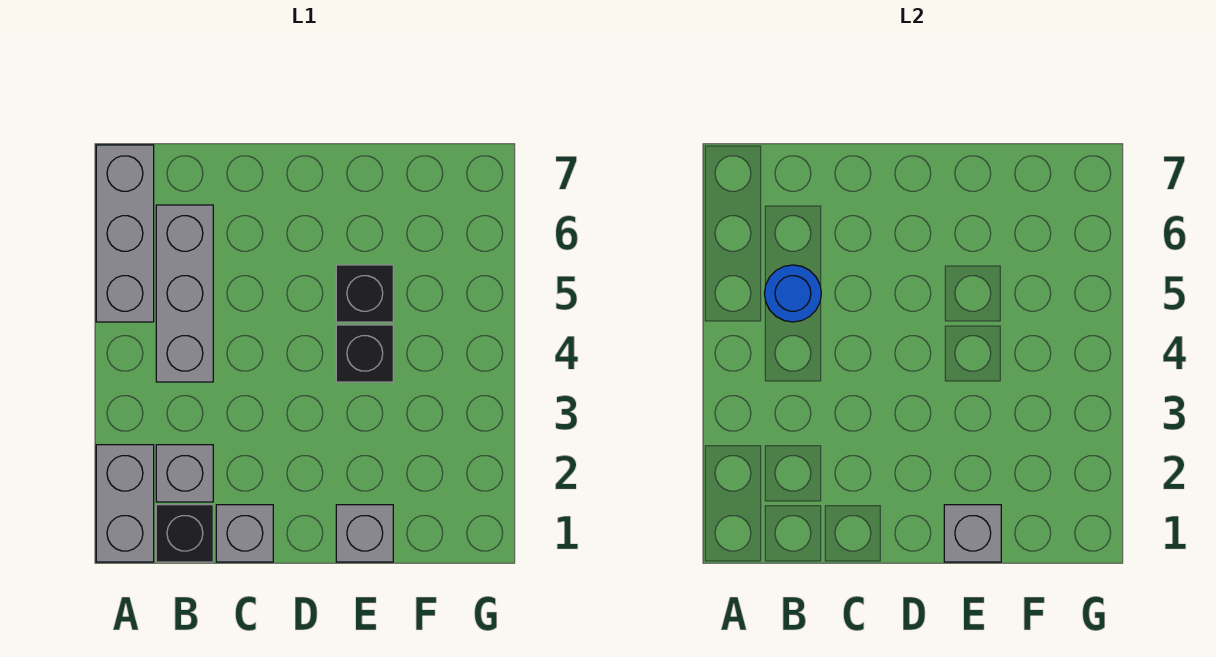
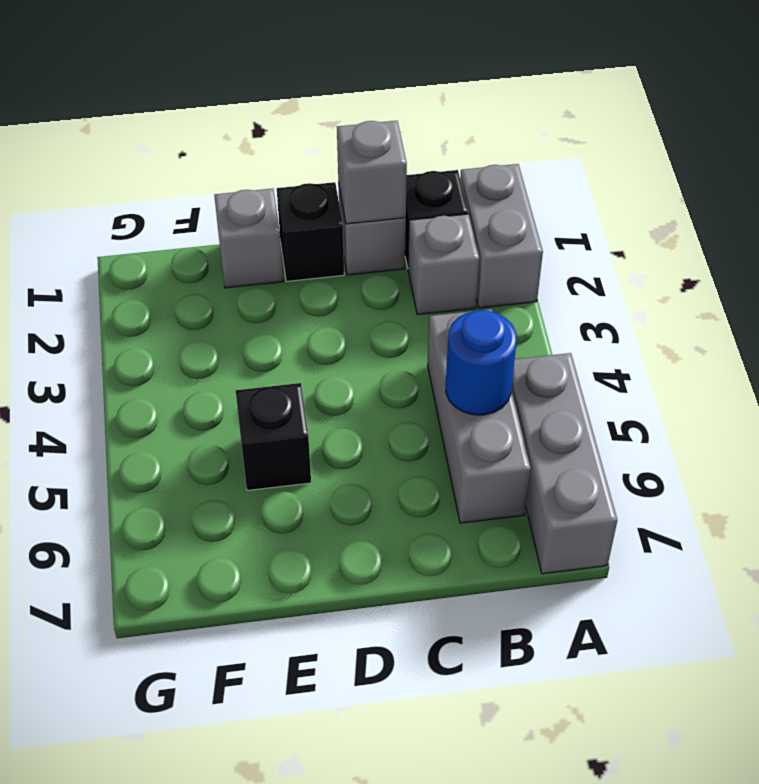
grey brick E1 level 2 -> grey brick C1 level 2
black brick E4 level 1 -> black brick D1 level 1

